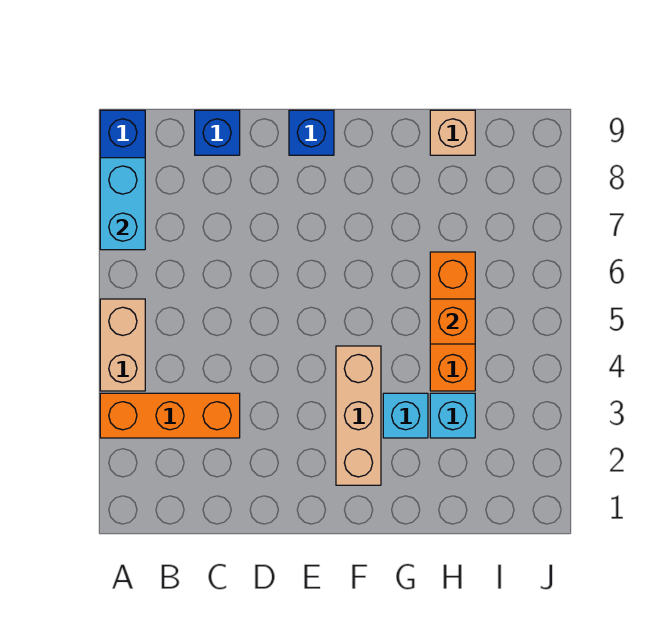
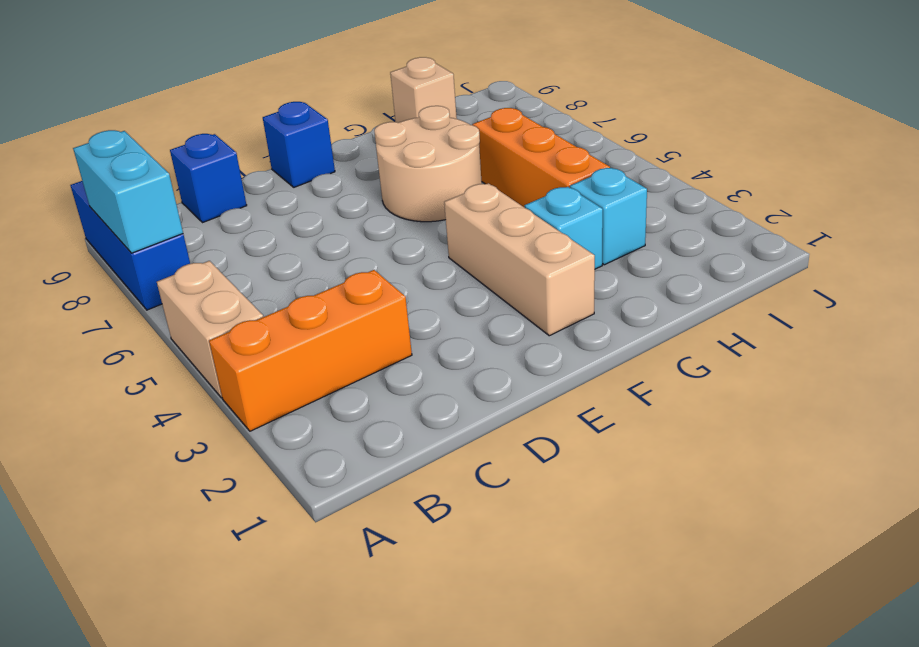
none -> tan round brick F6:G7 level 1
orange brick H5 level 2 -> none

